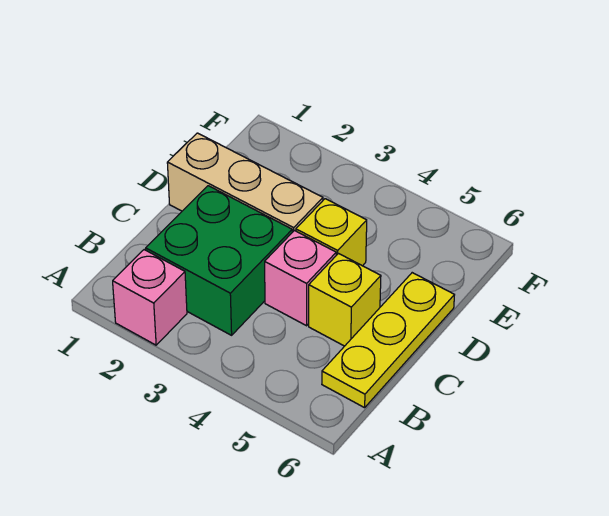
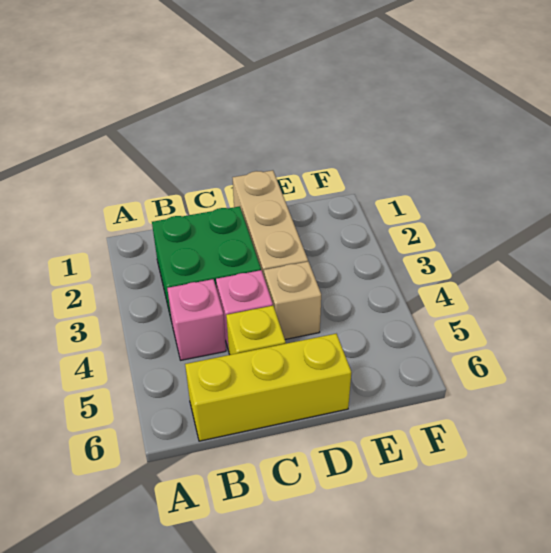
pink brick A2 level 1 -> pink brick B4 level 1
yellow plate B6:D6 level 1 -> yellow brick B6:D6 level 1
yellow brick D4 level 1 -> tan brick D4 level 1

